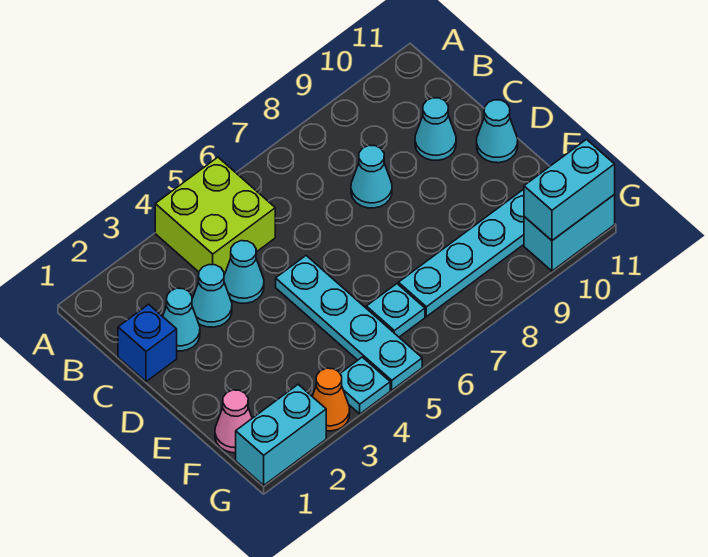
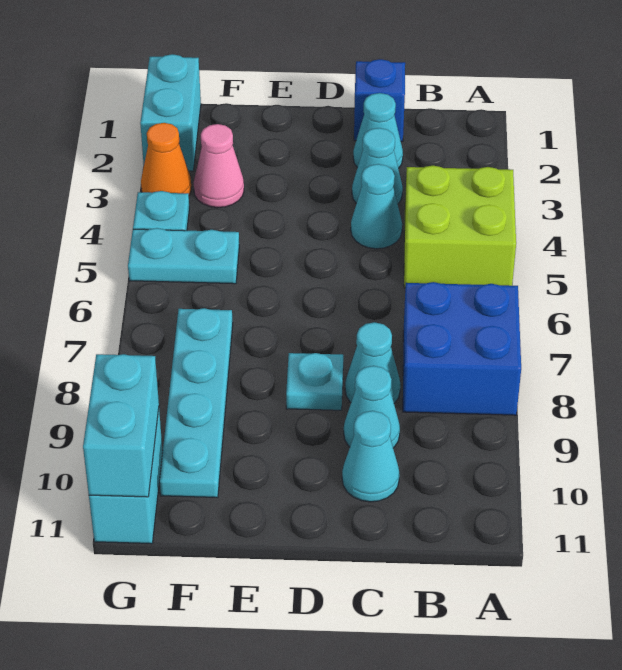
none -> blue brick A7:B8 level 1
cyan plate D5:G5 level 1 -> cyan plate F5:G5 level 1
cyan cone D11 level 1 -> cyan cone C9 level 1
pink cone F1 level 1 -> pink cone F3 level 1
cyan plate F6 level 1 -> cyan plate D8 level 1

